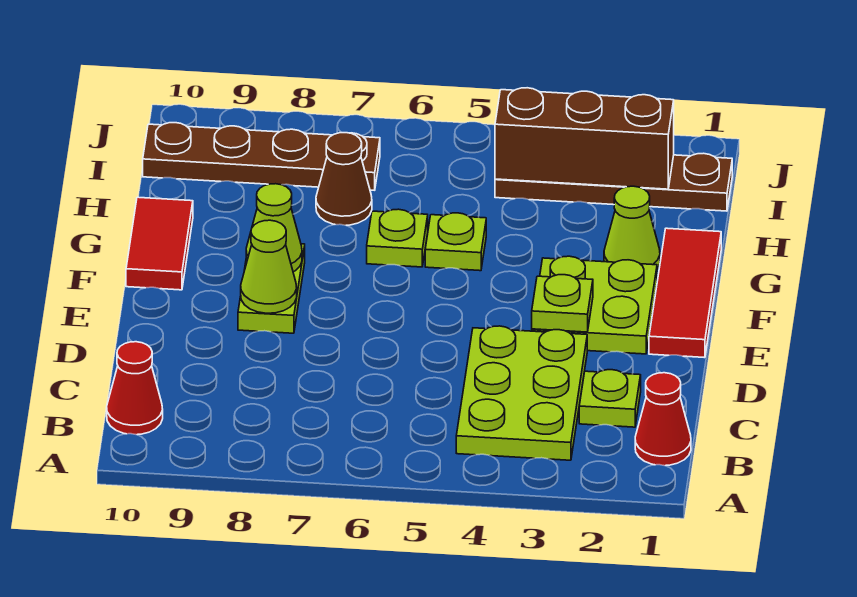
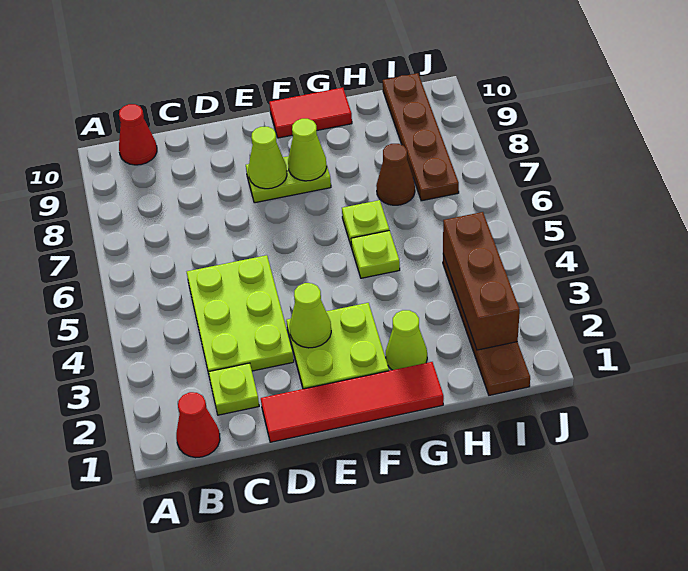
lime plate B3:D4 level 1 -> lime plate C3:D5 level 1
red tile E1:G1 level 1 -> red tile D1:G1 level 1
lime plate E3 level 2 -> lime cone E3 level 2

